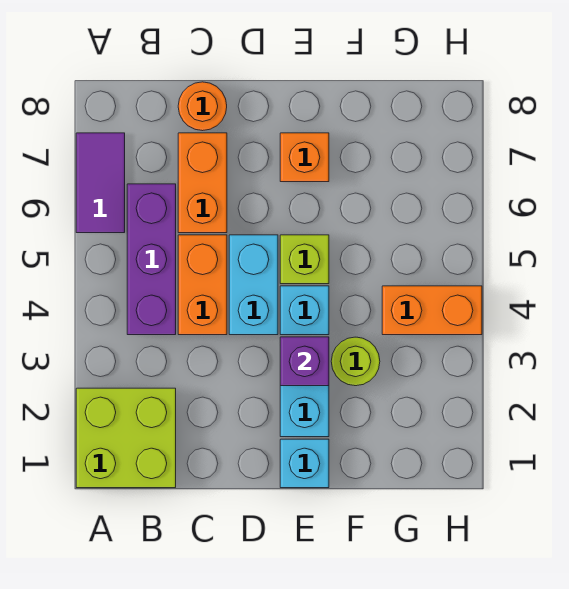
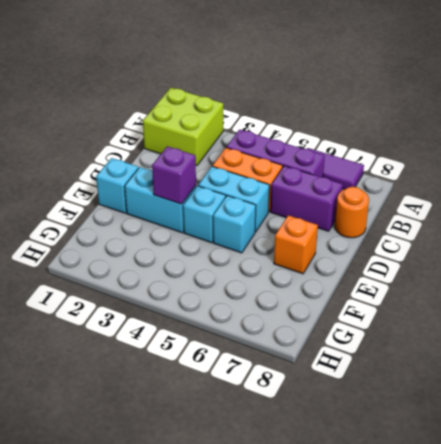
orange brick C6:C7 level 1 -> purple brick C6:C7 level 1
lime brick E5 level 1 -> cyan brick E5 level 1
lime round brick F3 level 1 -> none
orange brick G4:H4 level 1 -> none

